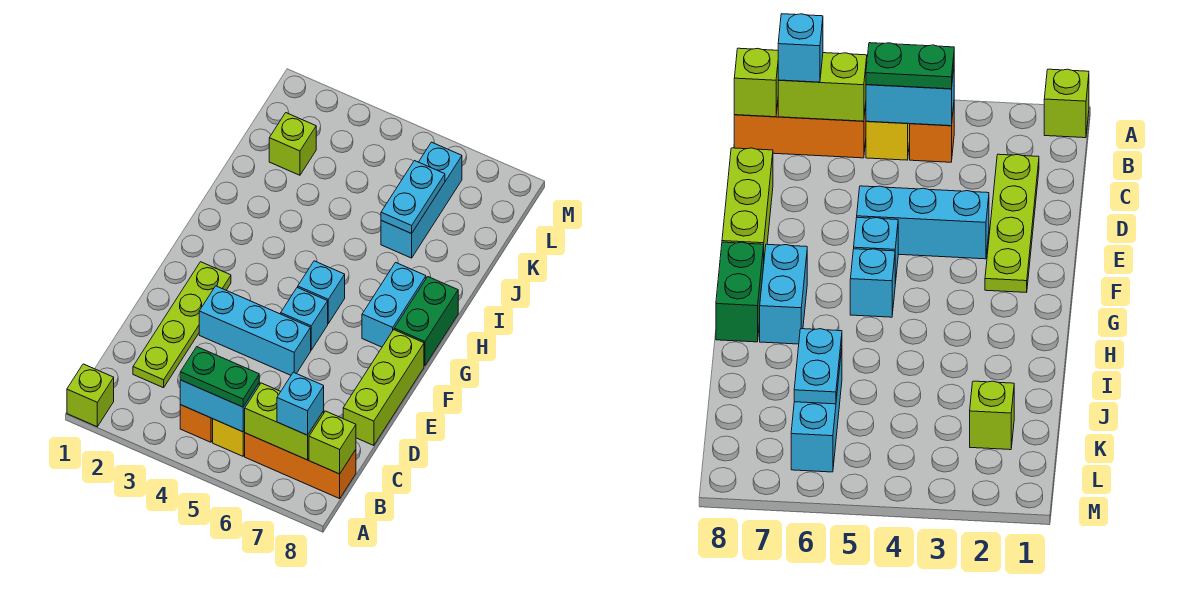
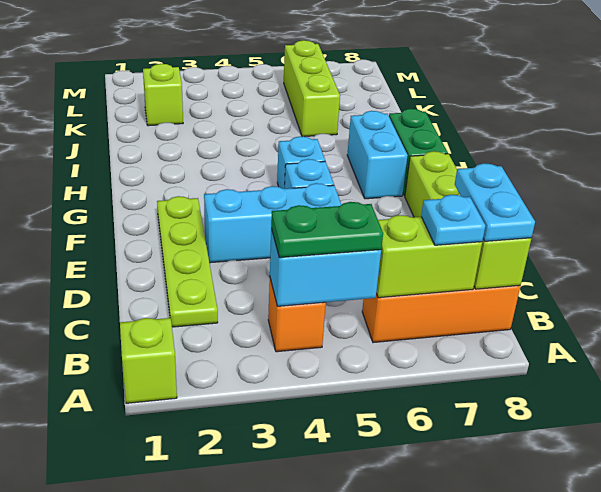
yellow brick B5 level 1 -> none
cyan brick B7 level 3 -> cyan plate B7 level 3
cyan brick J6:L6 level 1 -> lime brick J6:L6 level 1
cyan plate J6:K6 level 2 -> cyan plate B8:C8 level 3

